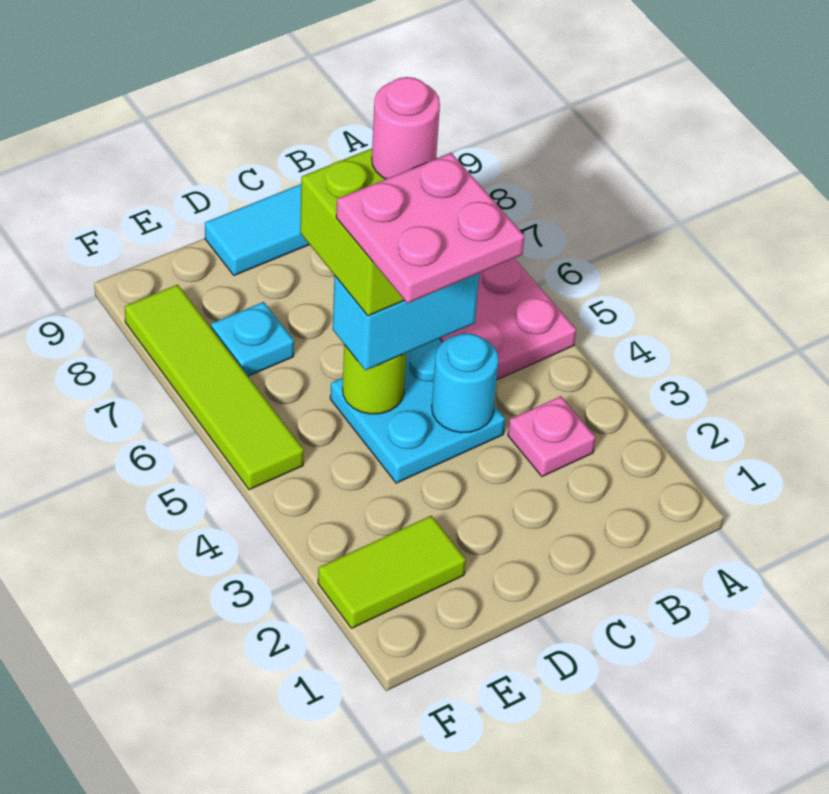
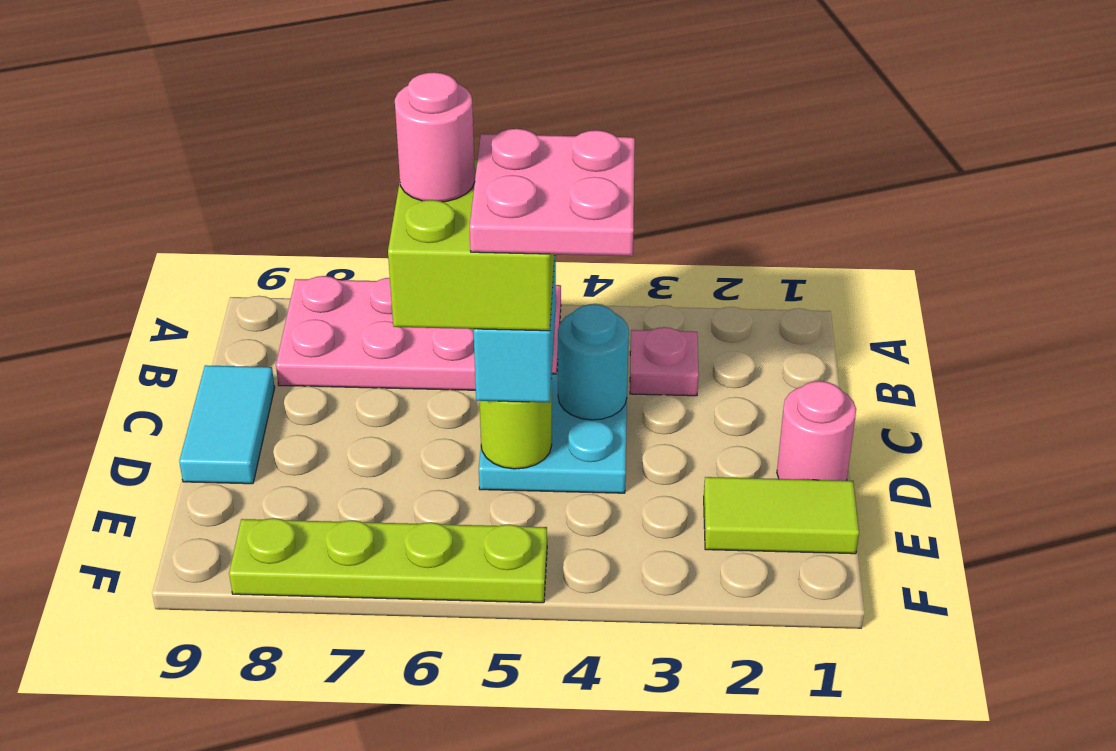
none -> pink round brick D1 level 1
lime tile E2:F2 level 1 -> lime tile E1:E2 level 1
cyan plate E7 level 1 -> none
lime tile F5:F8 level 1 -> lime plate F5:F8 level 1

